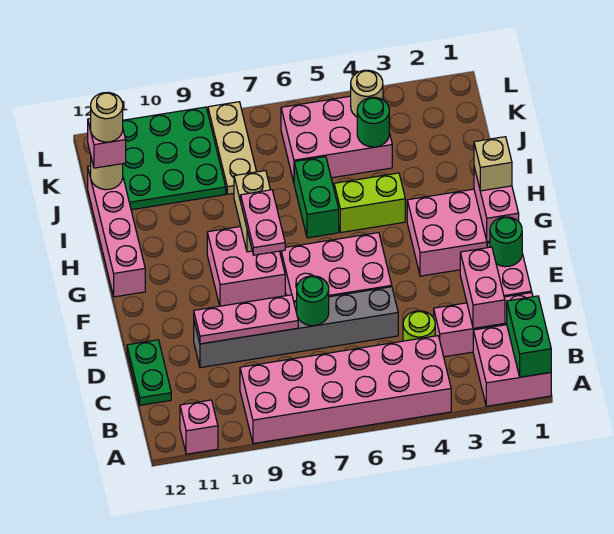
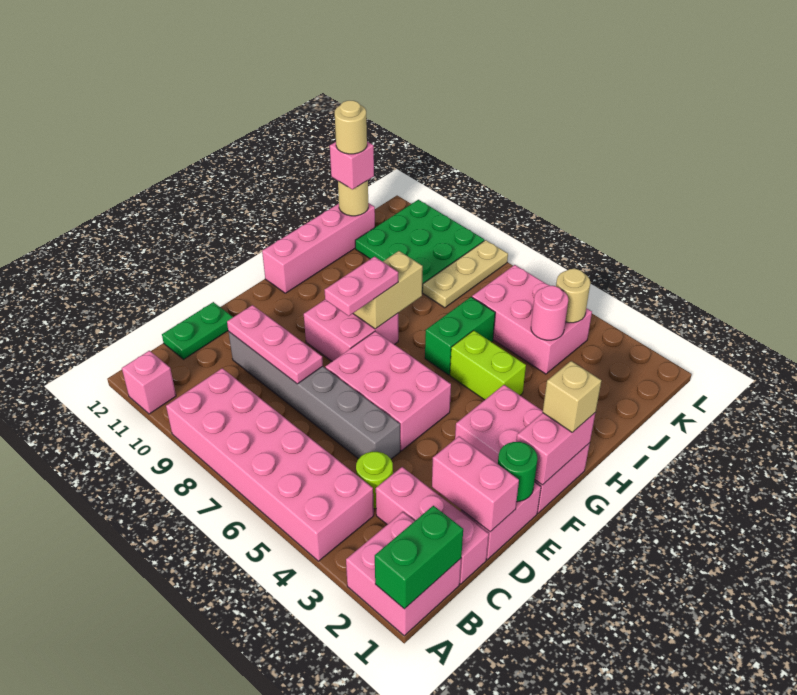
pink brick C2:D2 level 2 -> pink brick D1:D2 level 2
green round brick D7 level 2 -> none
green round brick J4 level 2 -> pink round brick J4 level 2

